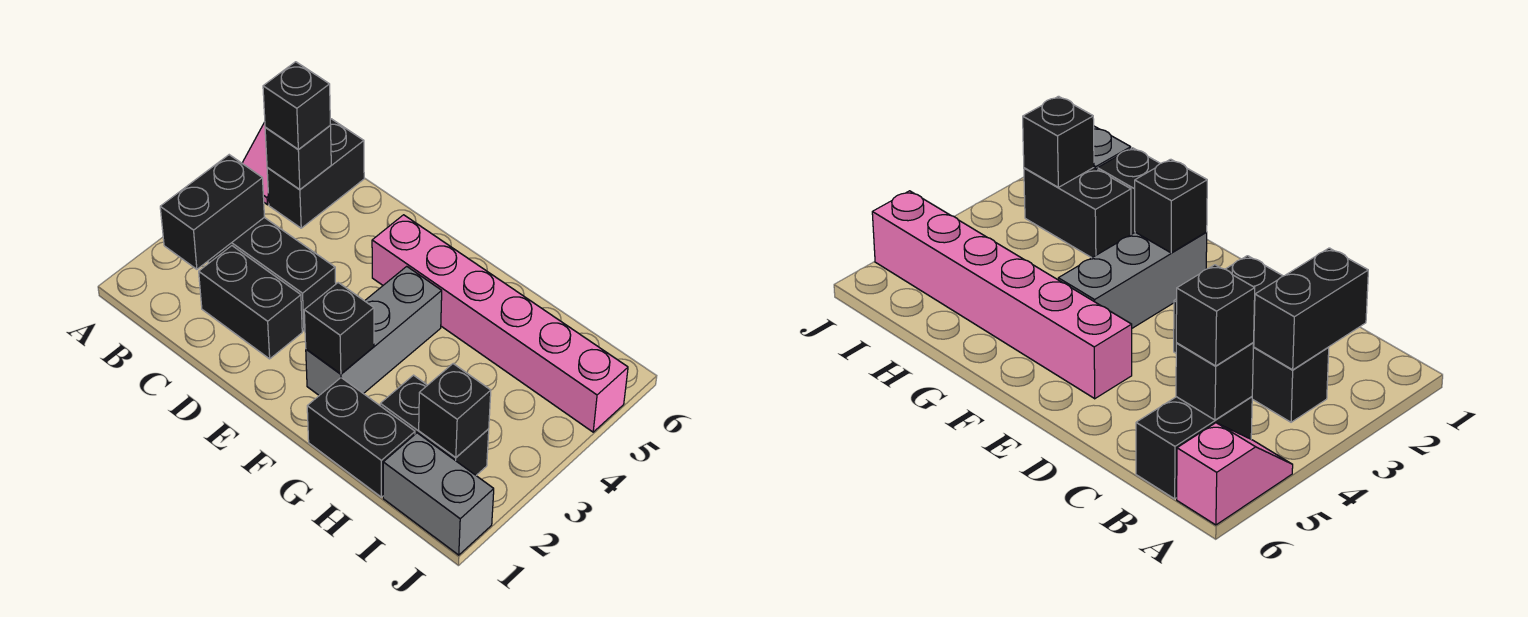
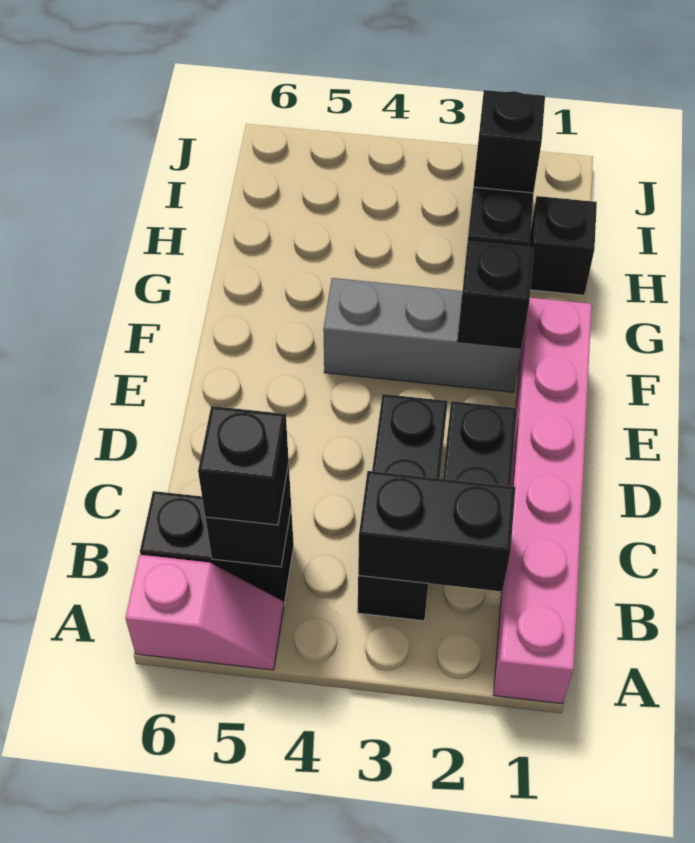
pink brick E5:J5 level 1 -> pink brick A1:F1 level 1
black brick G1:H1 level 1 -> black brick H1 level 1
grey brick I1:J1 level 1 -> none

